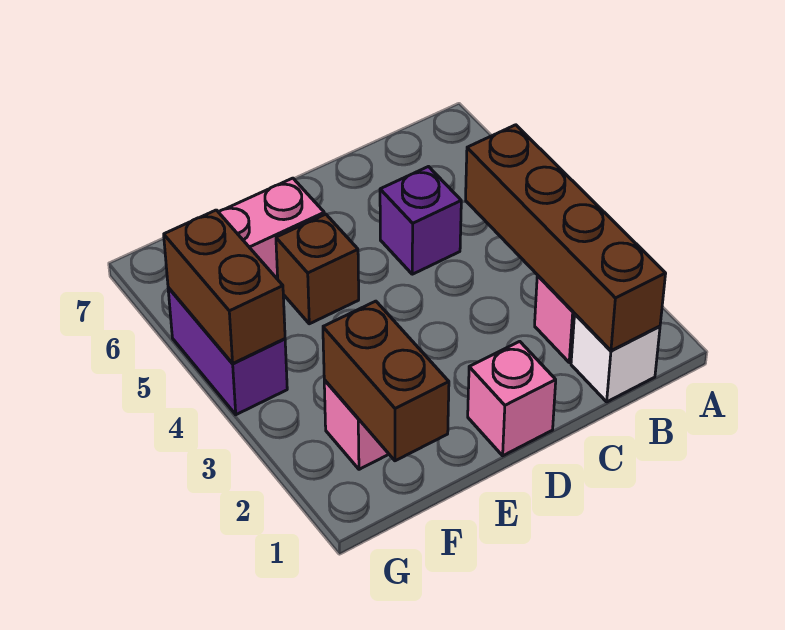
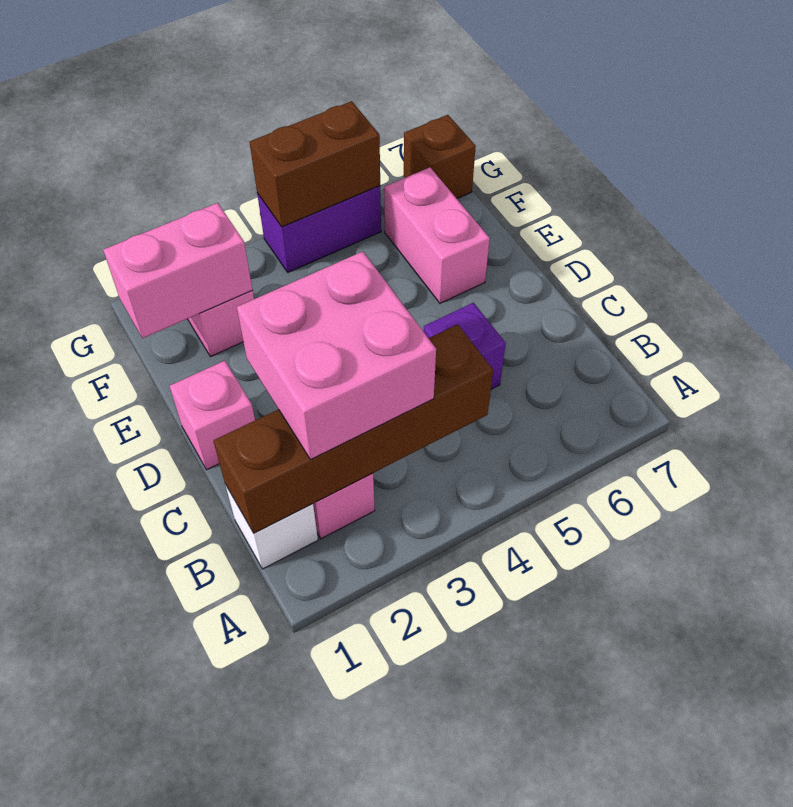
none -> pink brick B2:C3 level 3
brown brick E5 level 1 -> brown brick G7 level 1
brown brick F1:F2 level 2 -> pink brick F1:F2 level 2

